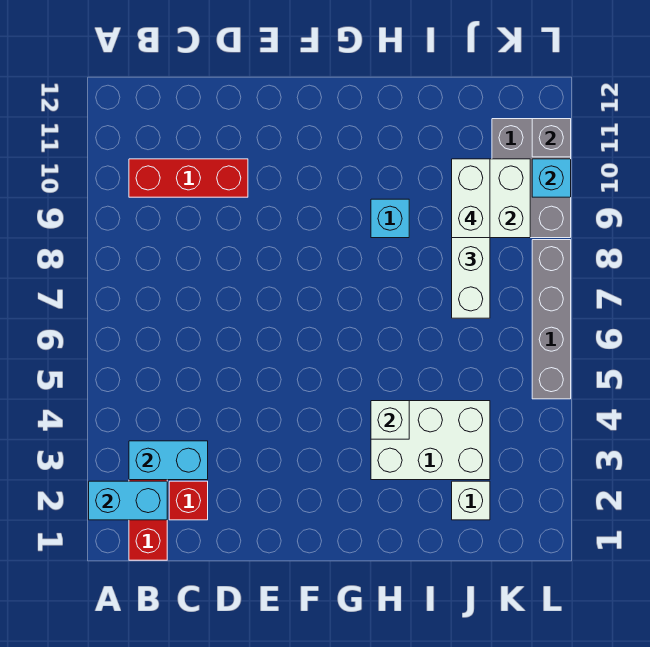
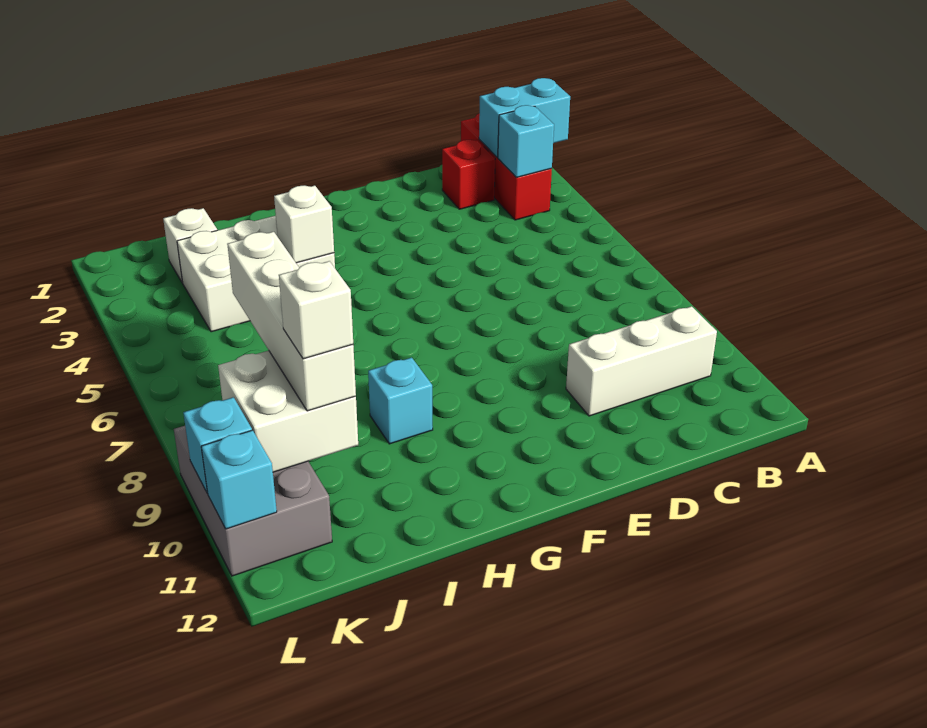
cyan brick B3:C3 level 2 -> cyan brick B3 level 2
red brick B10:D10 level 1 -> white brick B10:D10 level 1
white brick J9:J10 level 4 -> white brick J10 level 4
grey brick L5:L8 level 1 -> none
grey brick L11 level 2 -> cyan brick L11 level 2

